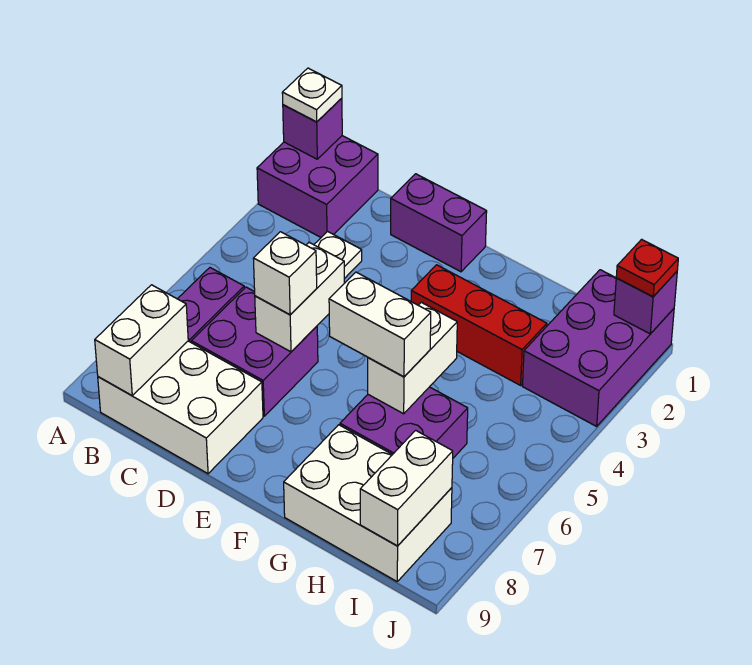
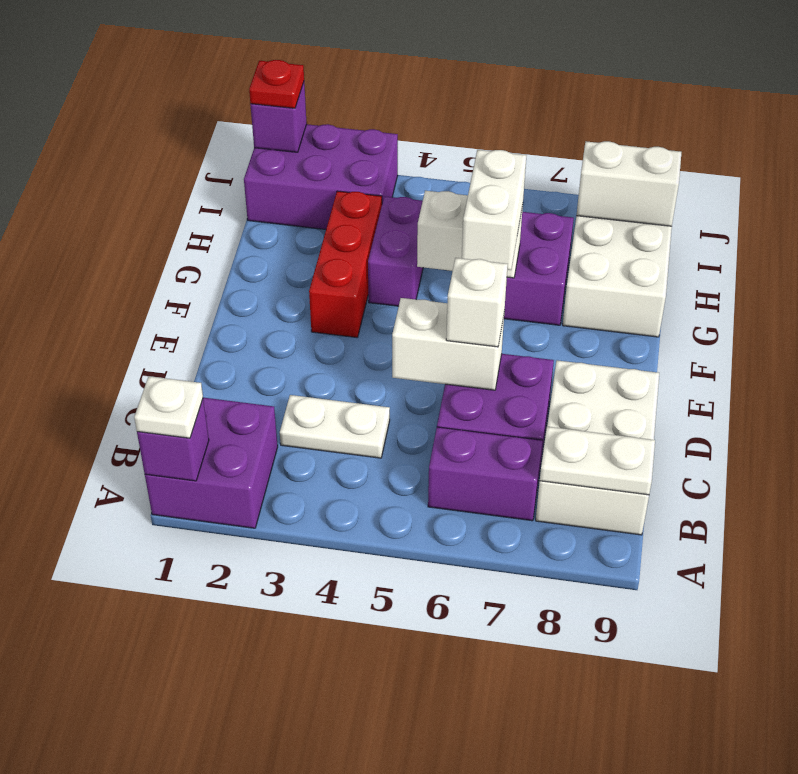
white brick B8:B9 level 2 -> white plate B8:B9 level 2
purple brick D1:E1 level 1 -> purple brick G4:H4 level 1

